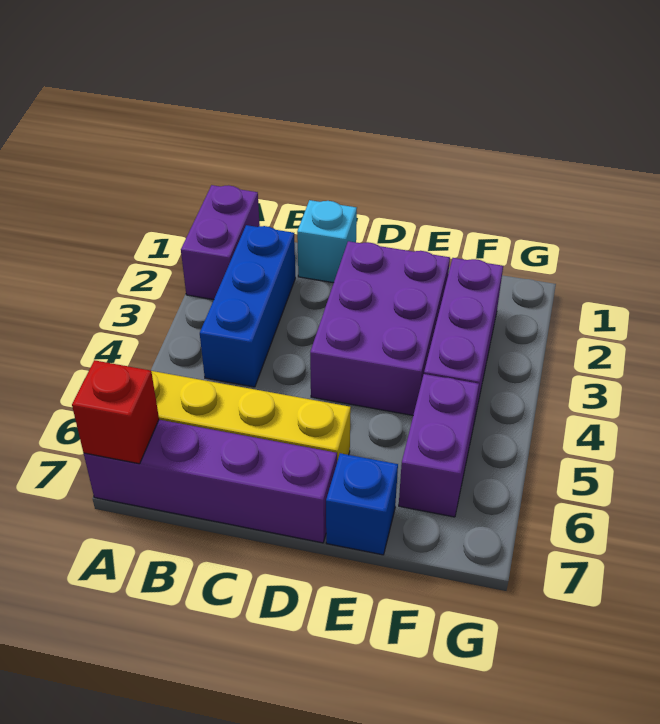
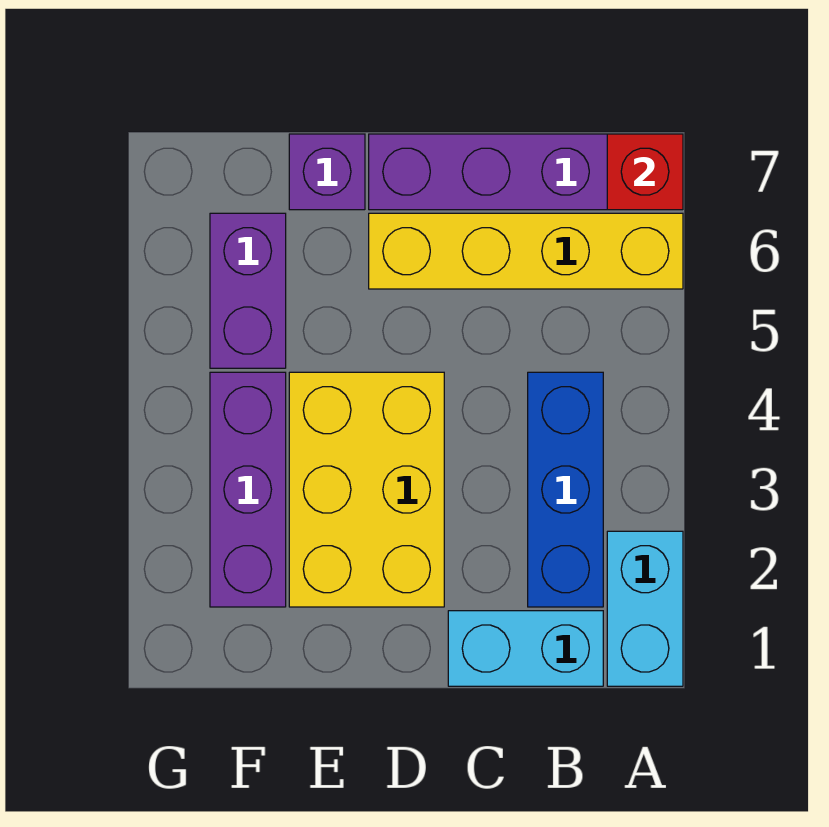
purple brick A1:A2 level 1 -> cyan brick A1:A2 level 1
cyan brick C1 level 1 -> cyan brick B1:C1 level 1
purple brick D2:E4 level 1 -> yellow brick D2:E4 level 1
blue brick E7 level 1 -> purple brick E7 level 1

